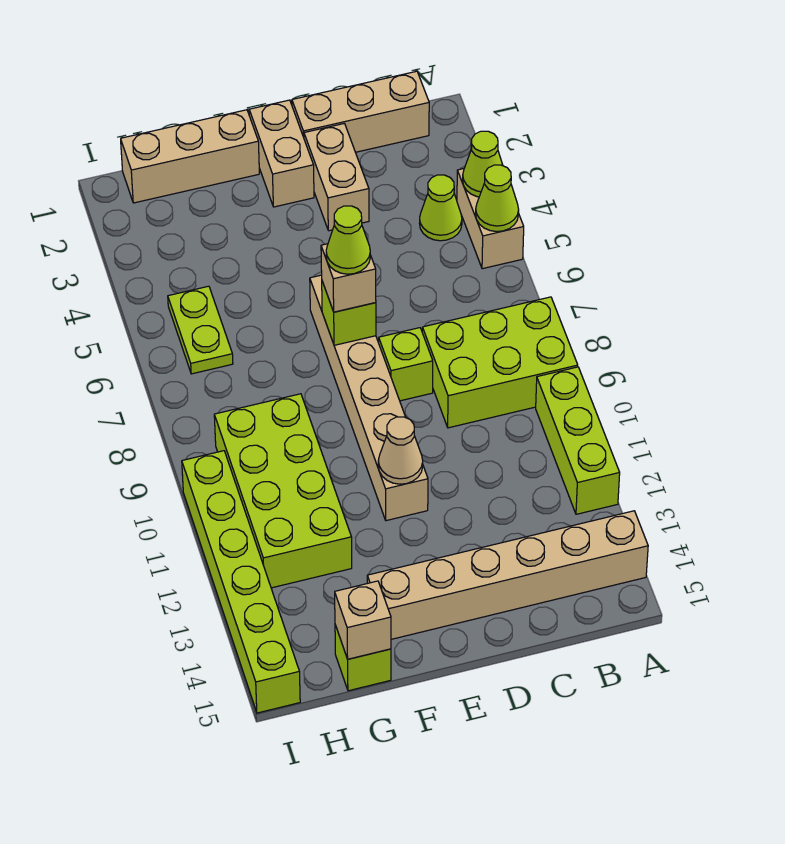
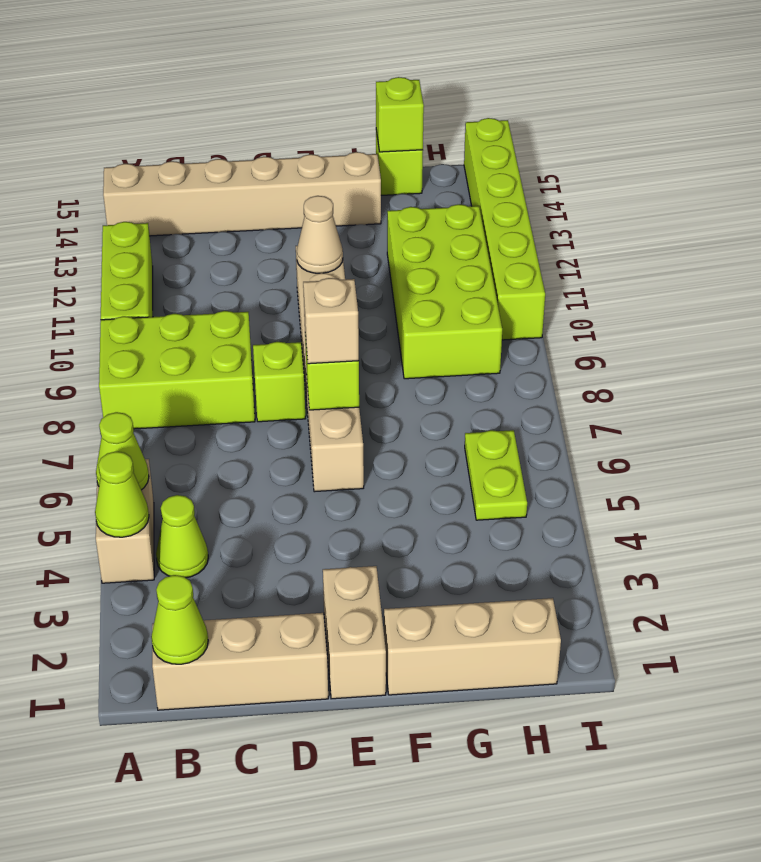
tan brick D2:D3 level 1 -> none
lime cone E7 level 4 -> lime cone B1 level 2
tan brick G15 level 2 -> lime brick G15 level 2

